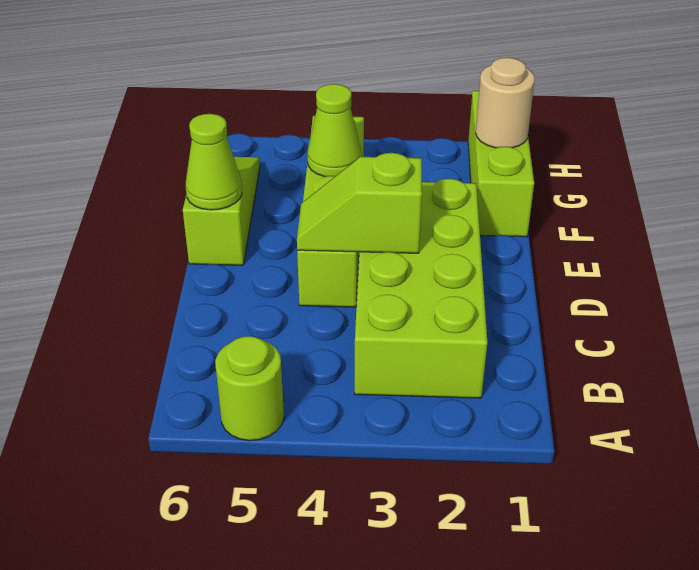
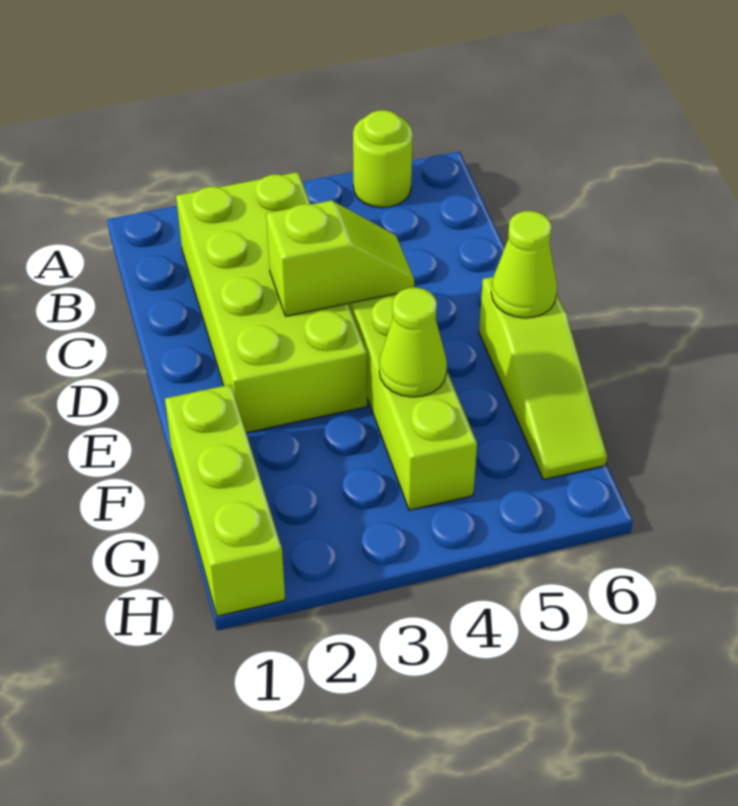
tan round brick G1 level 2 -> none

